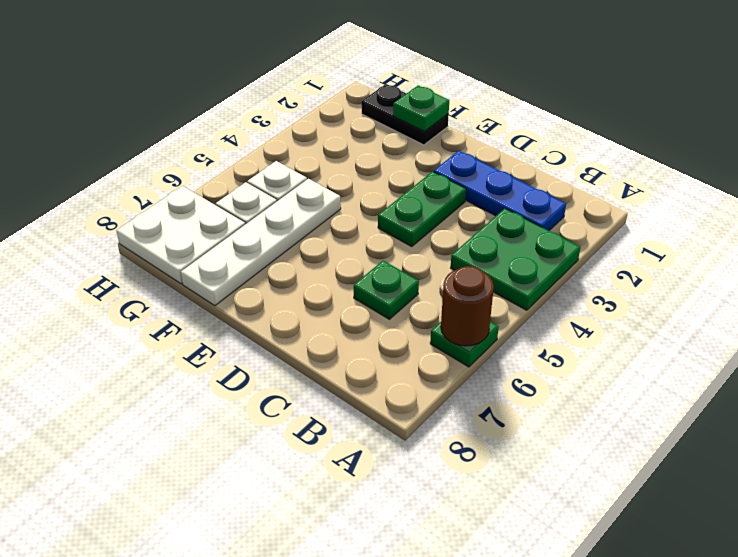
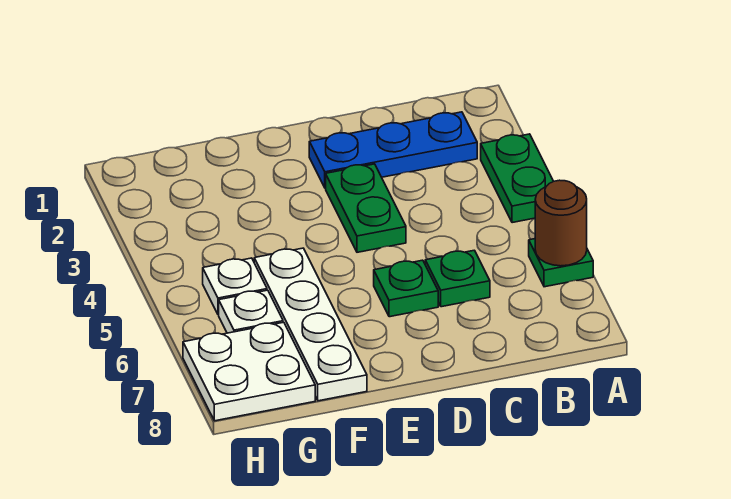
green plate A3:B4 level 1 -> green plate A3:A4 level 1
black plate F1:G1 level 1 -> none
green plate F1 level 2 -> green plate D6 level 1

